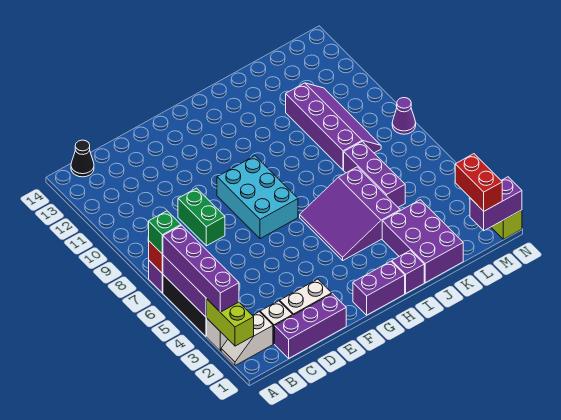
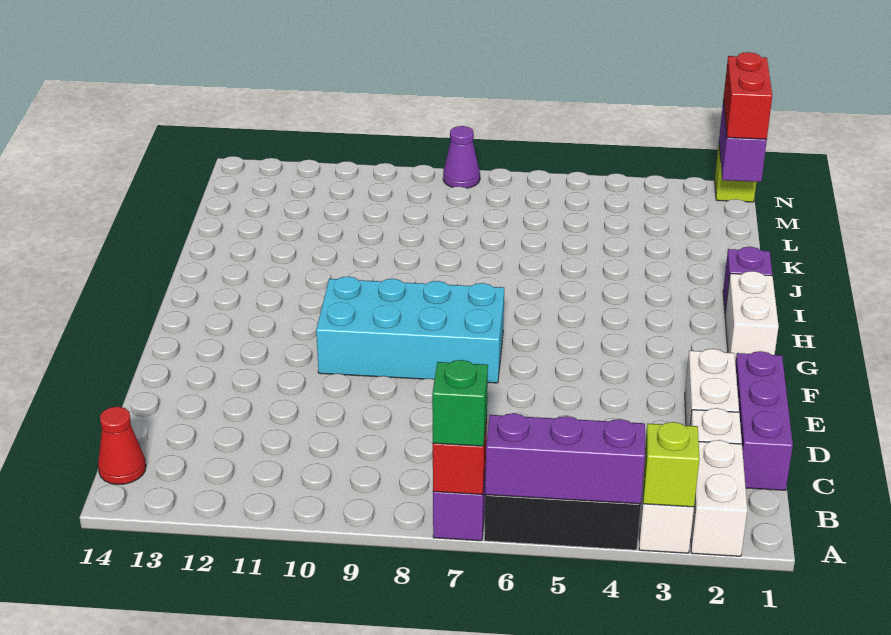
white slope A2:B2 level 1 top B -> white brick A2:B2 level 1
lime brick A2:A3 level 2 -> lime brick A3 level 2
purple brick A3:A6 level 3 -> none
black cone B14 level 1 -> red cone B14 level 1
green brick D8:D9 level 1 -> none
cyan brick F7:G9 level 1 -> cyan brick F7:G10 level 1
purple brick G1:H1 level 1 -> white brick G1:H1 level 1
purple slope H4:J6 level 1 top J -> none
purple brick J1:K3 level 1 -> none
purple brick K5:K7 level 1 -> none
purple slope K8:L11 level 1 top K -> none
red brick M1:M2 level 3 -> red brick M1:N1 level 3

